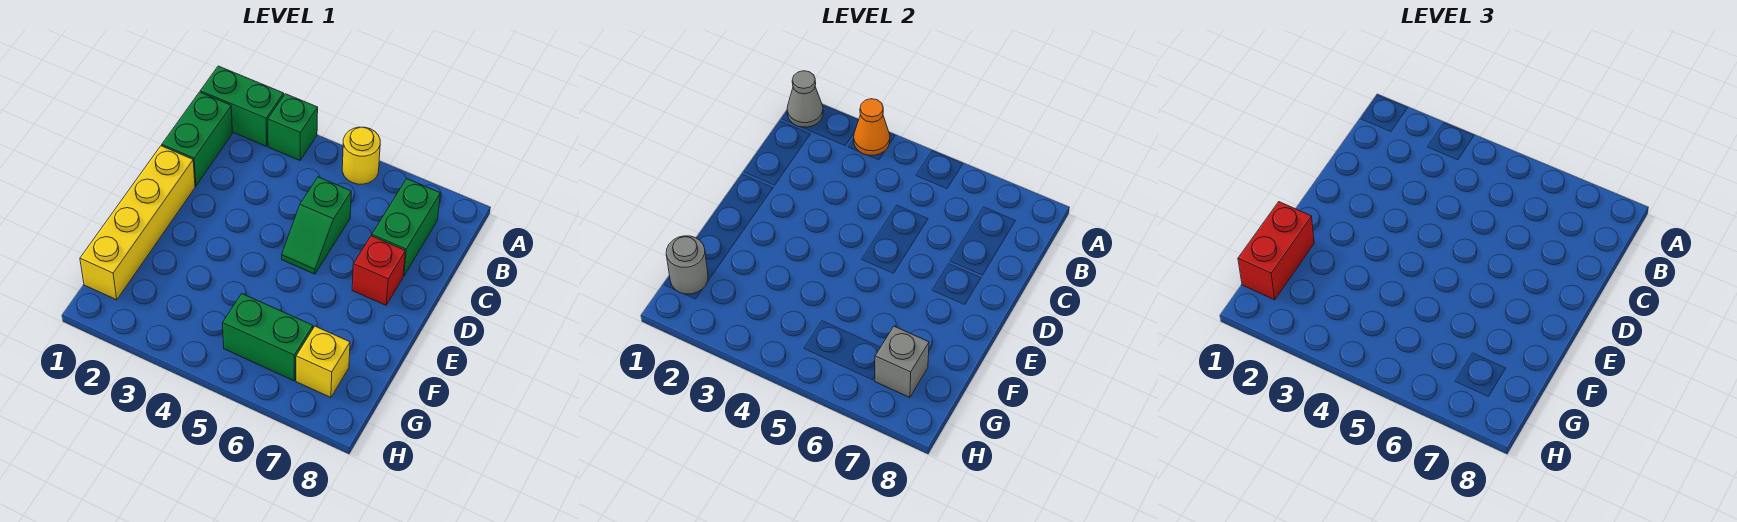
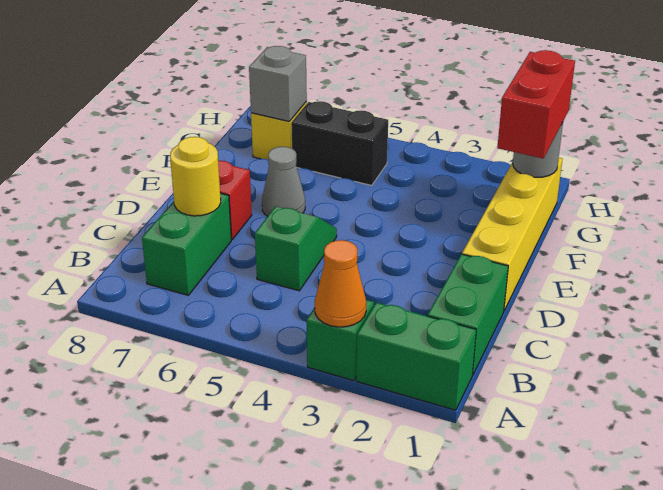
grey cone A1 level 2 -> grey cone E6 level 1
yellow round brick A5 level 1 -> yellow round brick C7 level 2
green brick G5:G6 level 1 -> black brick G5:G6 level 1

